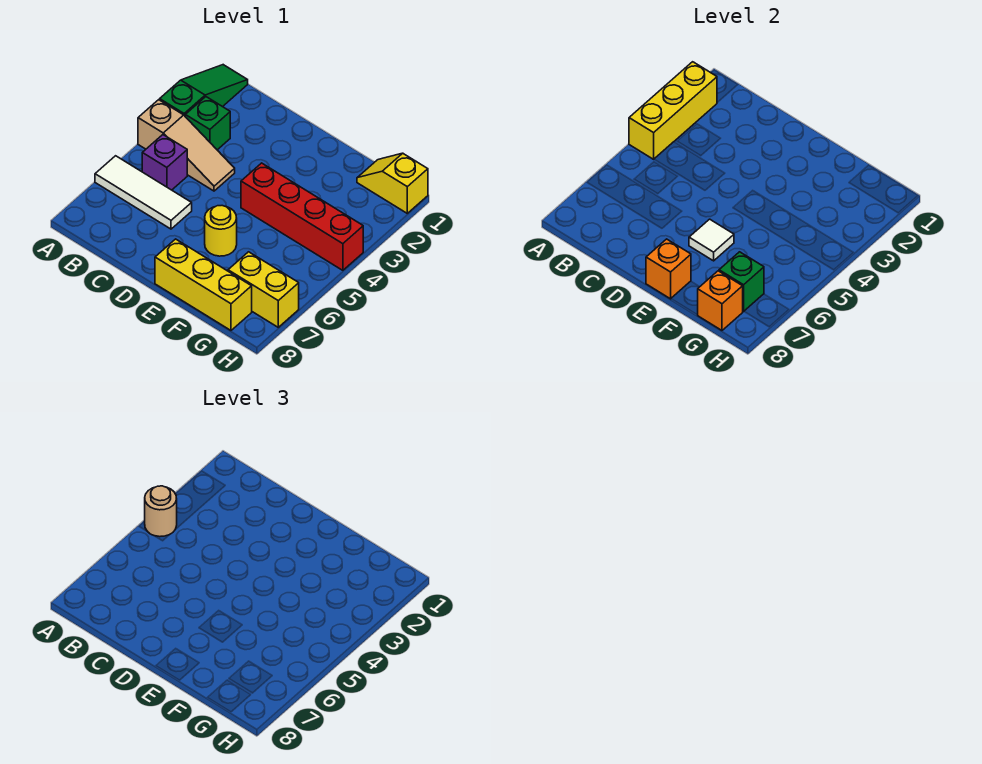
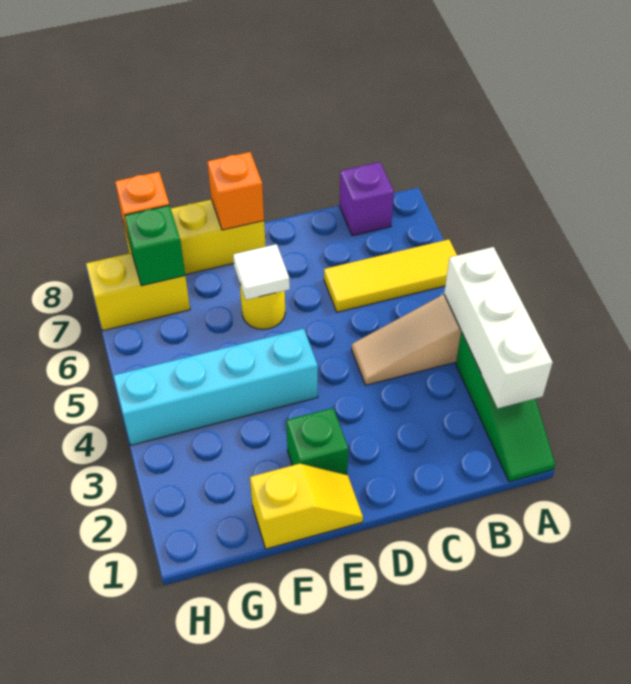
yellow brick A2:A4 level 2 -> white brick A2:A4 level 2
tan round brick A4 level 3 -> none
white tile A6:C6 level 1 -> yellow tile A6:C6 level 1
green brick B3 level 1 -> green brick E2 level 1
purple brick B5 level 1 -> purple brick B8 level 1
red brick E4:H4 level 1 -> cyan brick E4:H4 level 1
yellow slope G1:H1 level 1 top H -> yellow slope E1:F1 level 1 top F

